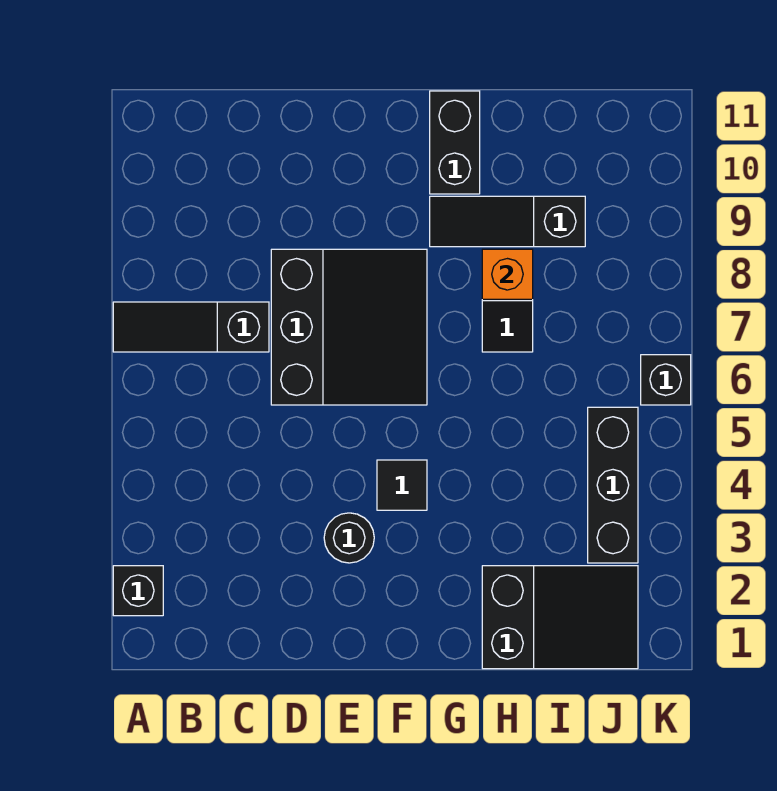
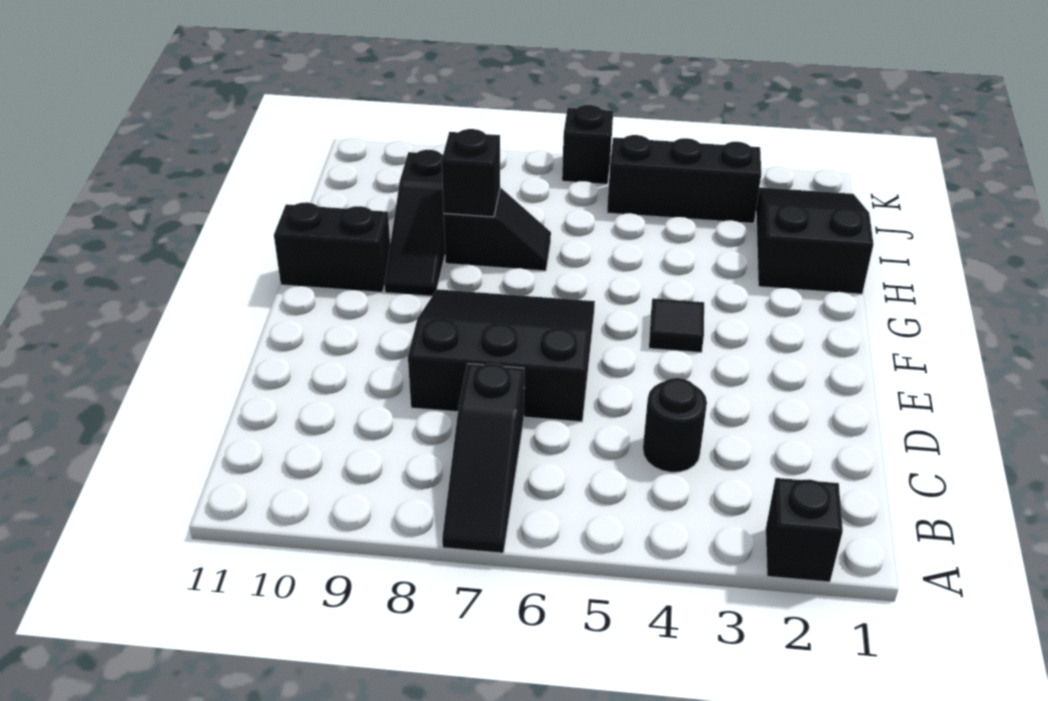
black round brick E3 level 1 -> black round brick C4 level 1
orange brick H8 level 2 -> black brick H8 level 2

